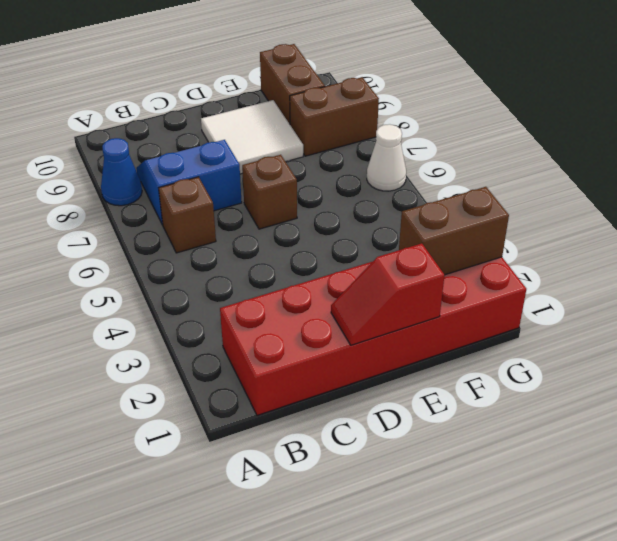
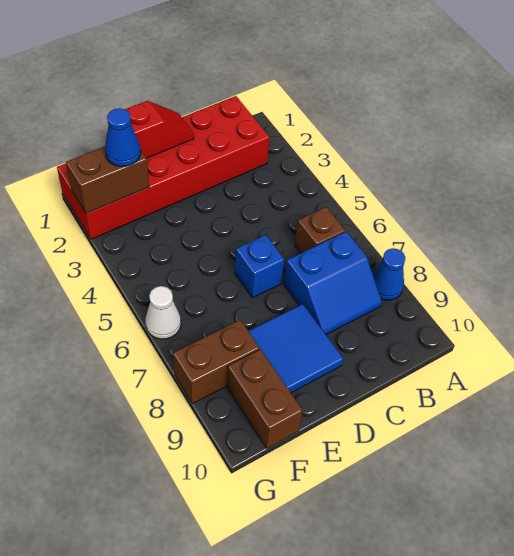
brown brick D6 level 1 -> blue brick D6 level 1
white tile D8:E9 level 1 -> blue tile D8:E9 level 1
none -> blue cone F2 level 3

